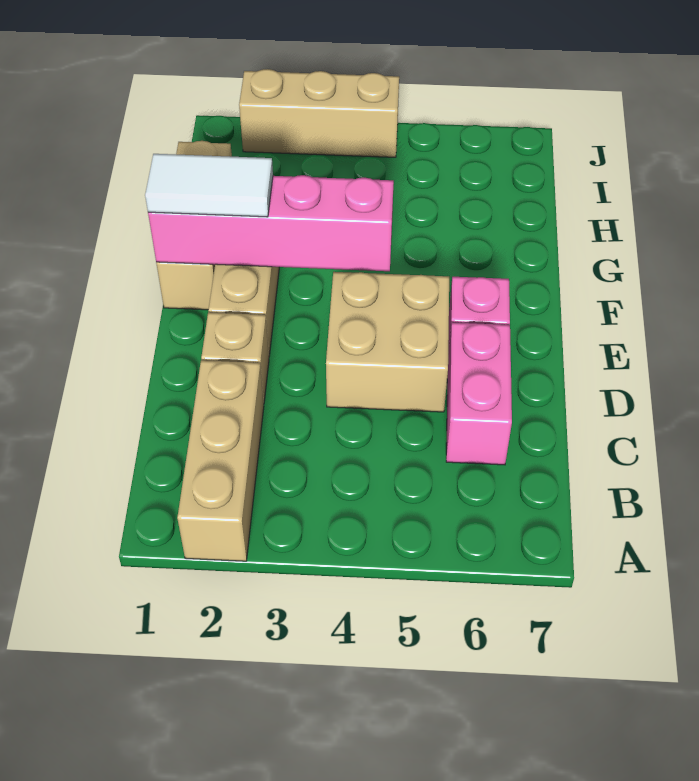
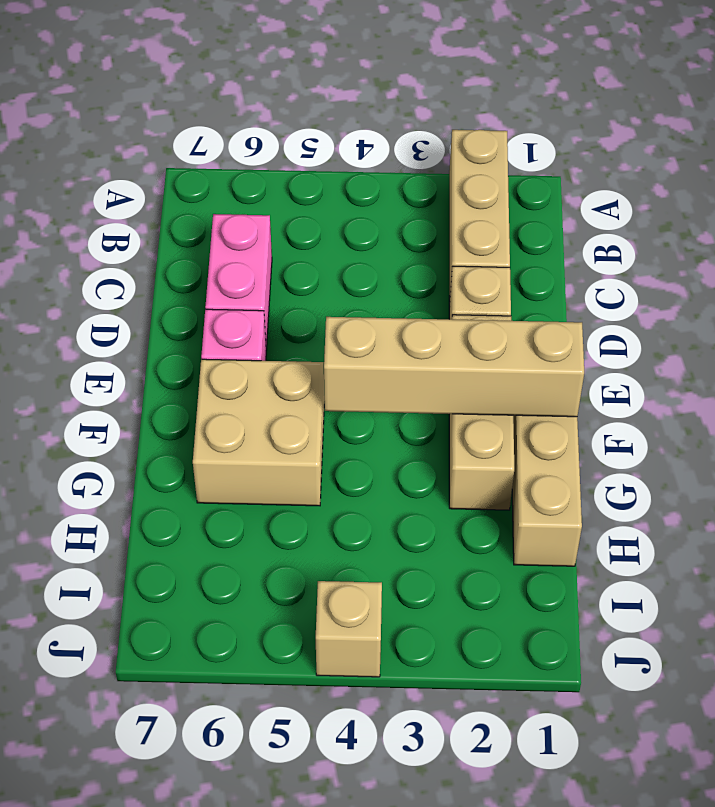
tan brick D4:E5 level 1 -> tan brick F5:G6 level 1
pink brick F1:F4 level 2 -> tan brick F1:F4 level 2
white tile F1:F2 level 3 -> none
tan brick J2:J4 level 1 -> tan brick J4 level 1

